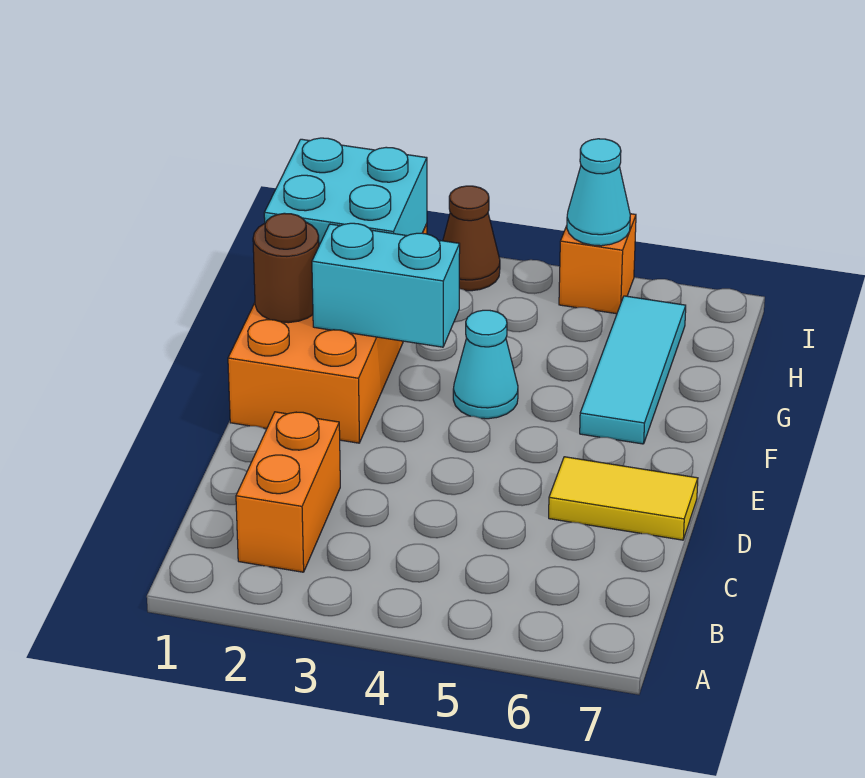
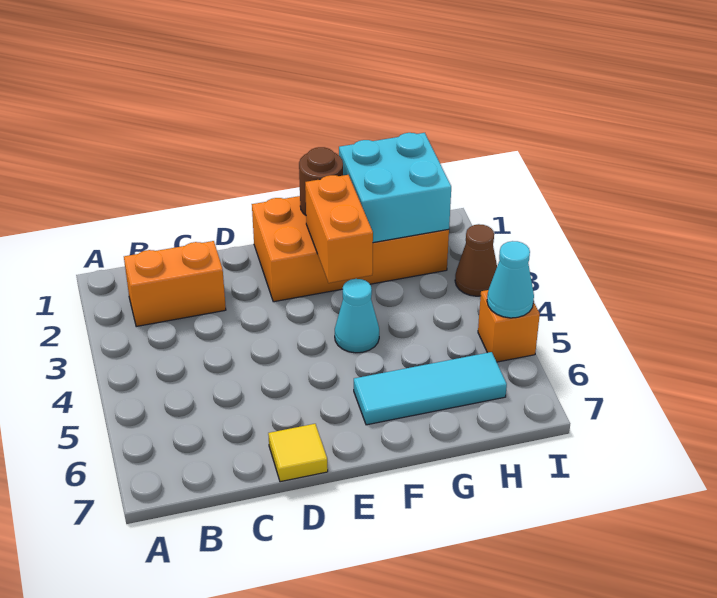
yellow tile D6:D7 level 1 -> yellow tile D7 level 1
cyan brick F2:F3 level 2 -> orange brick F2:F3 level 2

